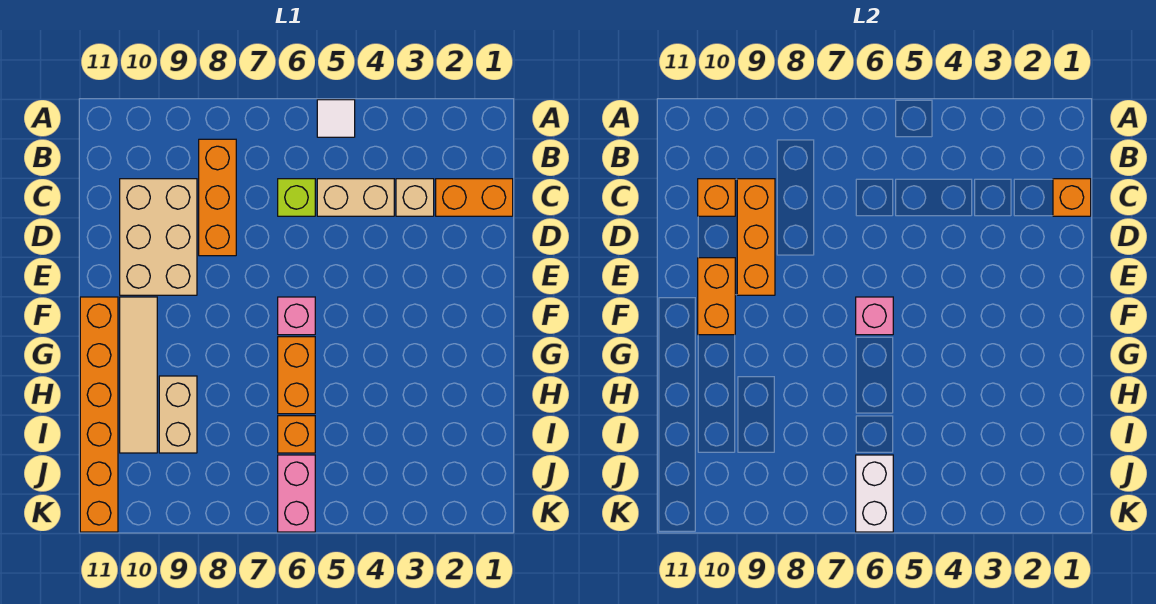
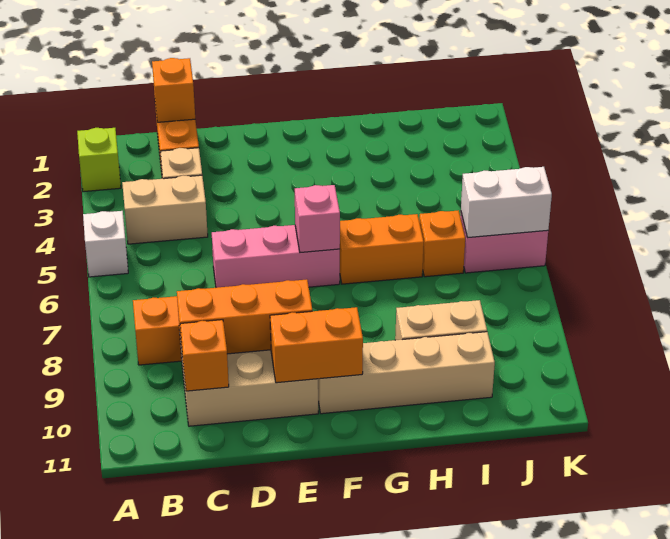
white tile A5 level 1 -> white brick A5 level 1
tan brick C4:C5 level 1 -> tan brick B4:C4 level 1
lime brick C6 level 1 -> lime brick A2 level 1
pink brick F6 level 1 -> pink brick D6:F6 level 1
tan tile F10:I10 level 1 -> tan brick F10:I10 level 1
orange brick F11:K11 level 1 -> none

